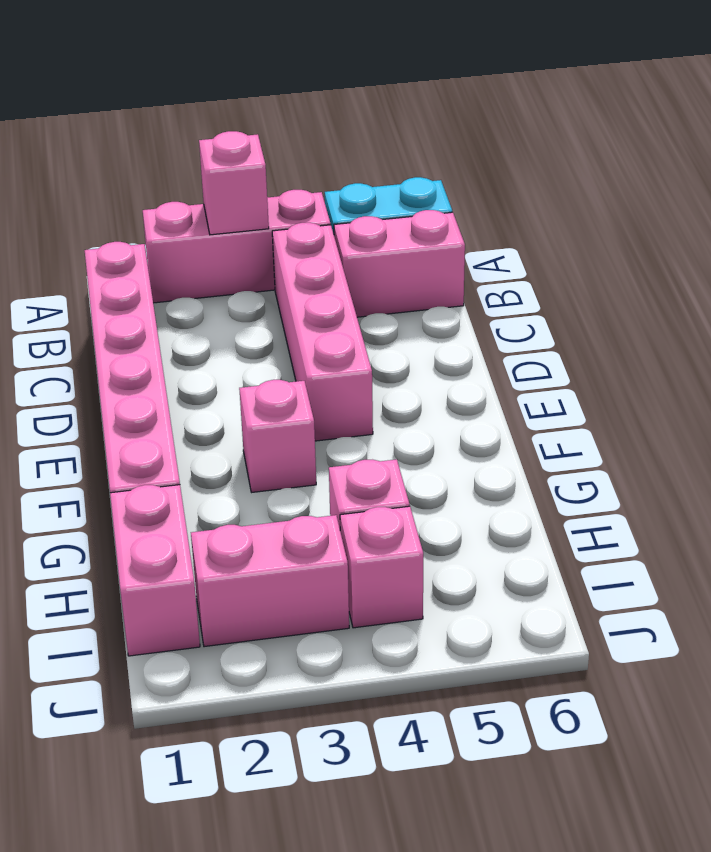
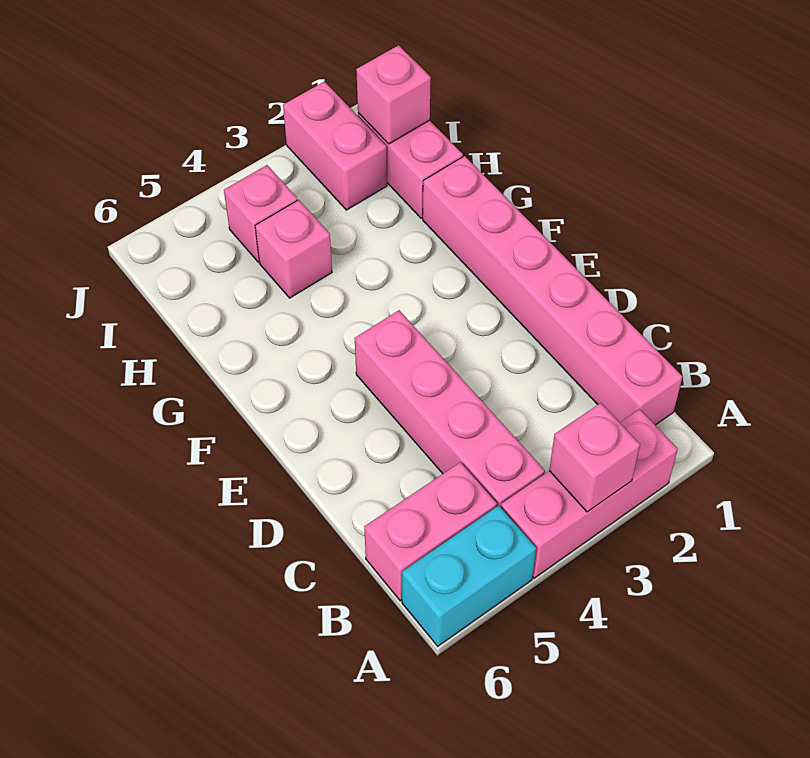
pink brick F3 level 1 -> pink brick I1 level 2
pink brick I2:I3 level 1 -> pink brick I2:J2 level 1

